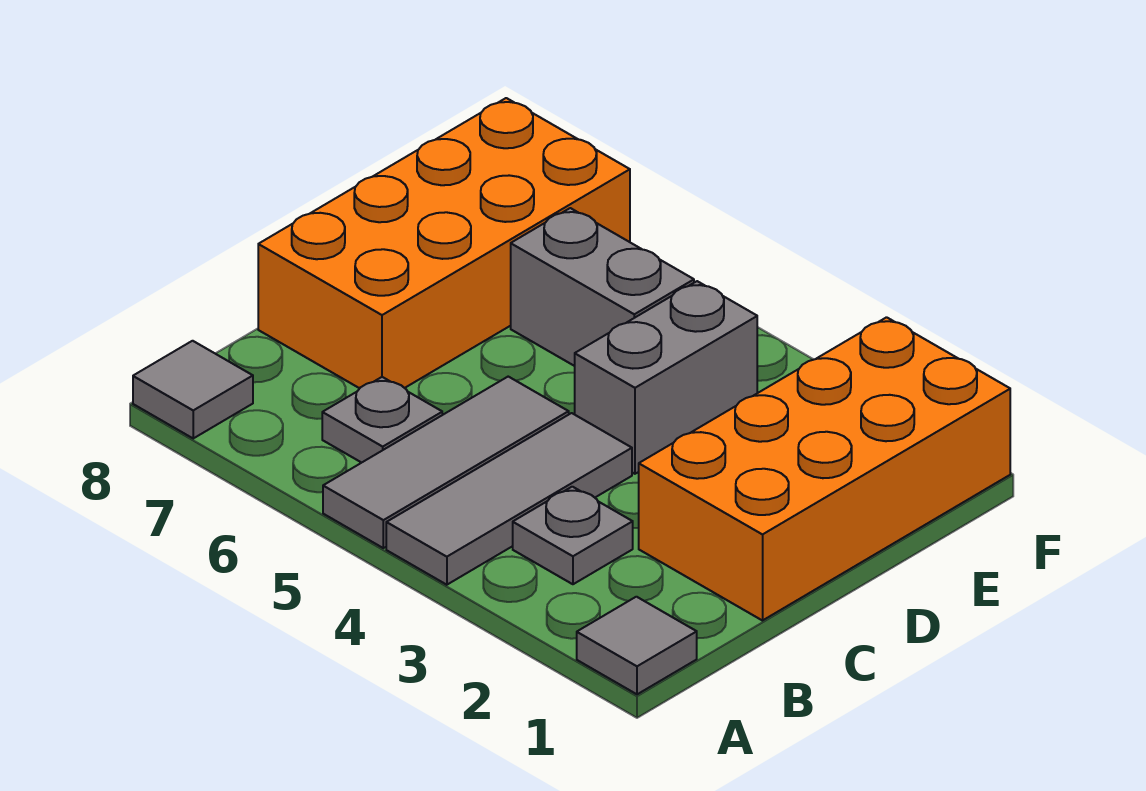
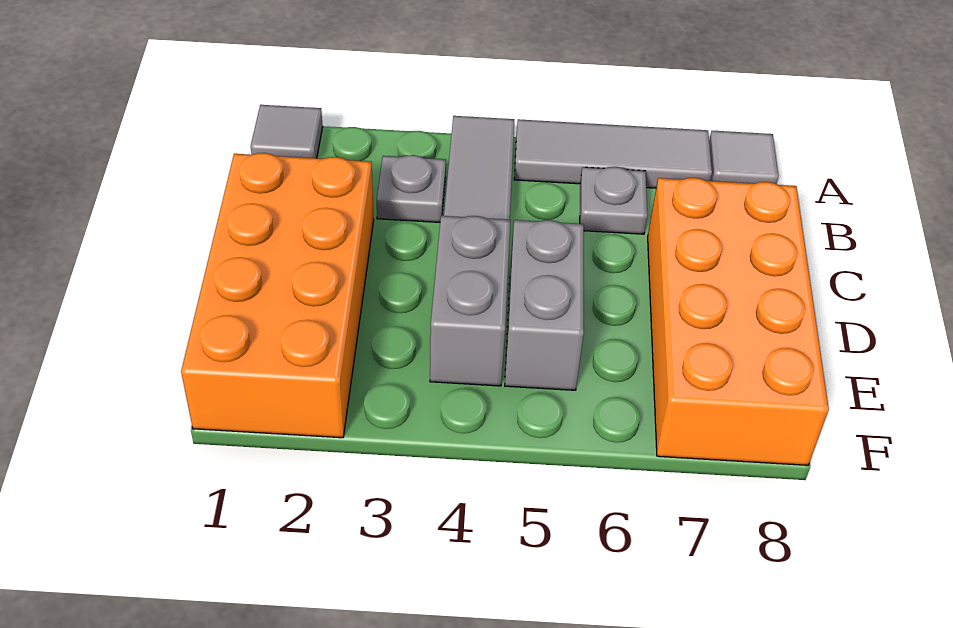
grey tile A5:C5 level 1 -> grey tile A5:A7 level 1
grey brick E5:E6 level 1 -> grey brick D5:E5 level 1

